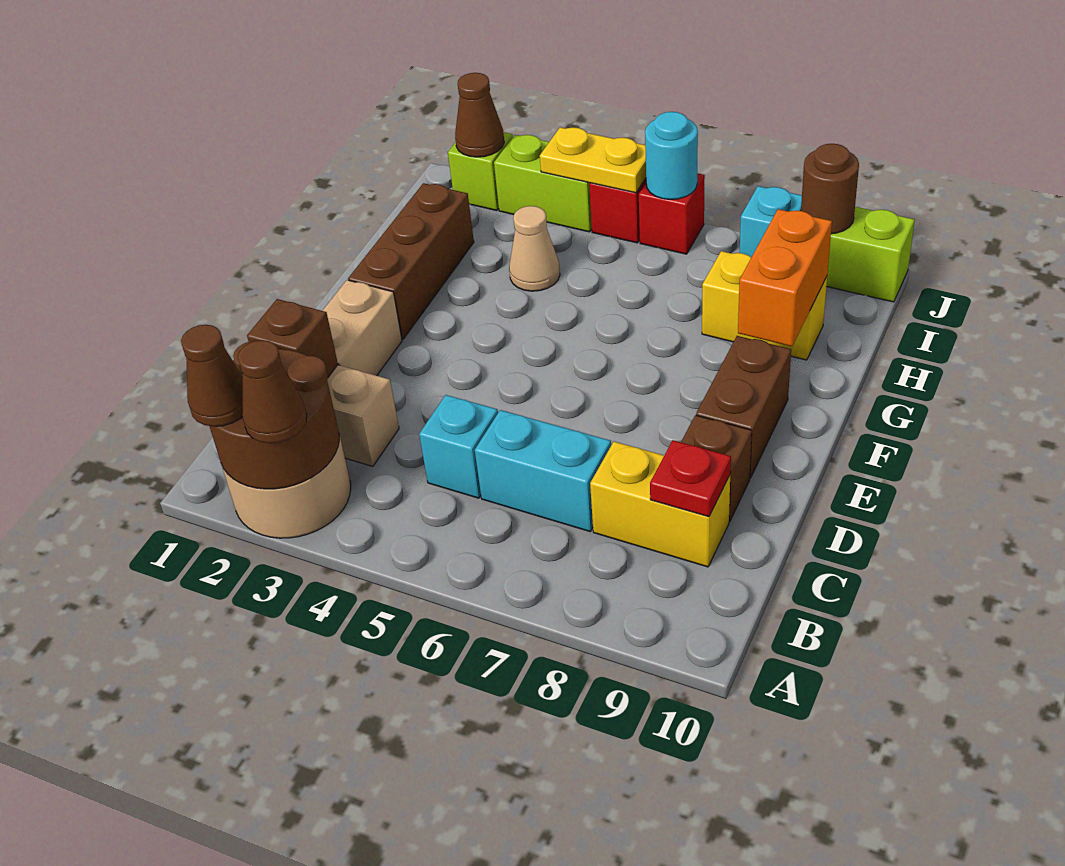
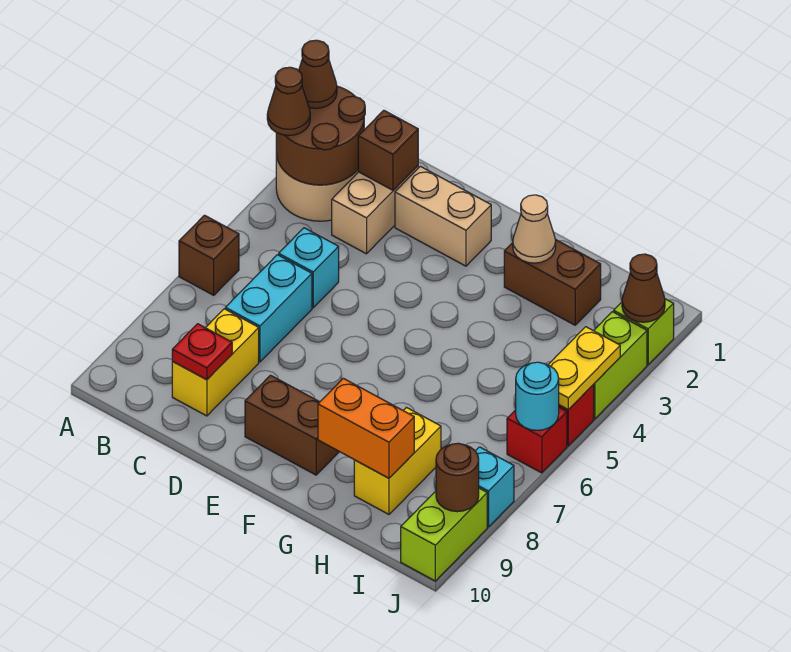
brown brick D9 level 1 -> brown brick A6 level 1
brown brick F2:H2 level 1 -> brown brick G2:H2 level 1
tan cone H4 level 1 -> tan cone G2 level 2

